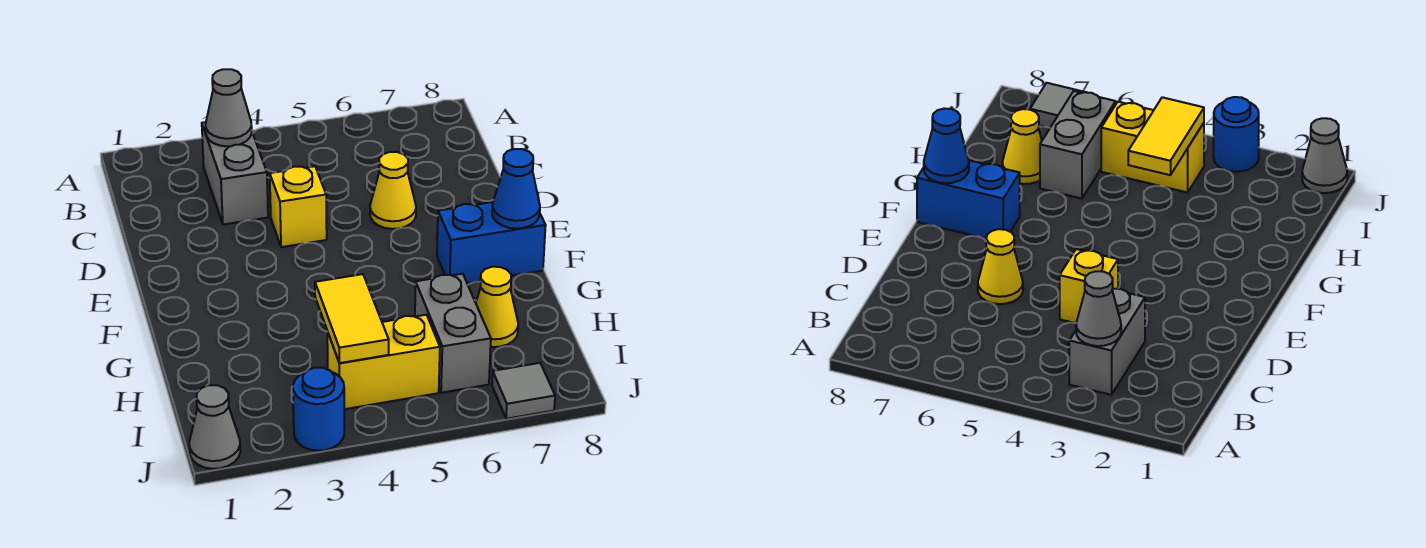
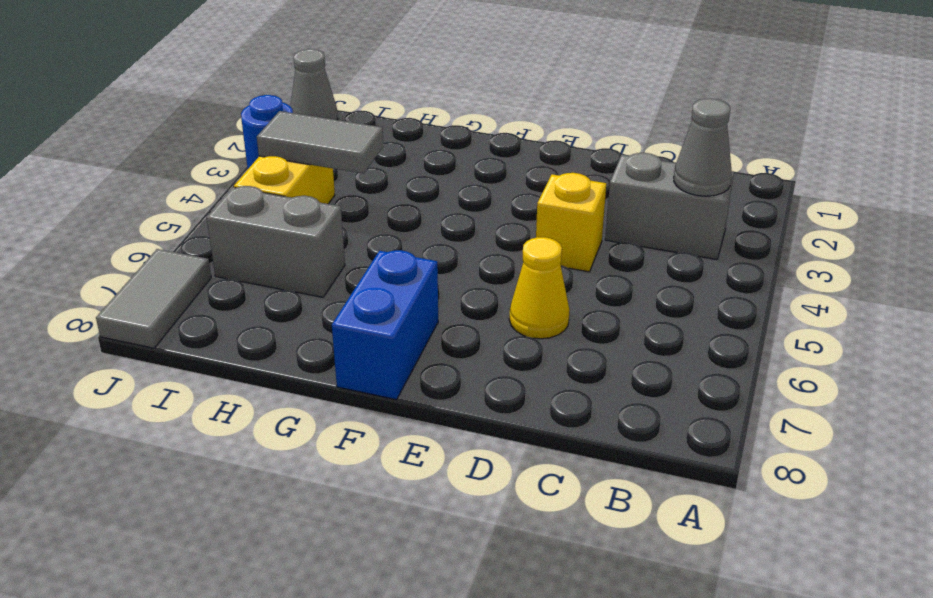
blue cone F8 level 2 -> none
yellow tile H4:I4 level 2 -> grey tile H4:I4 level 2
yellow cone H7 level 1 -> none
grey tile J7 level 1 -> grey tile J7:J8 level 1

